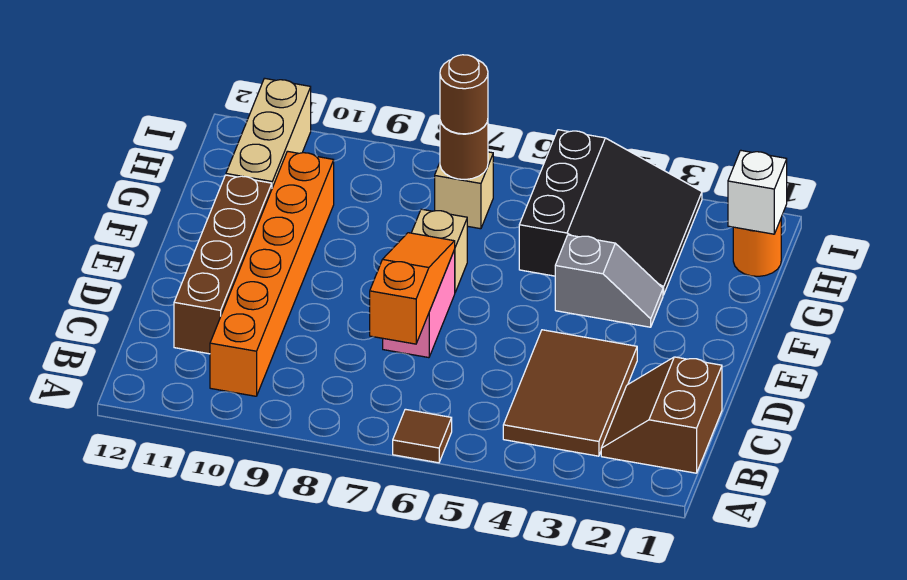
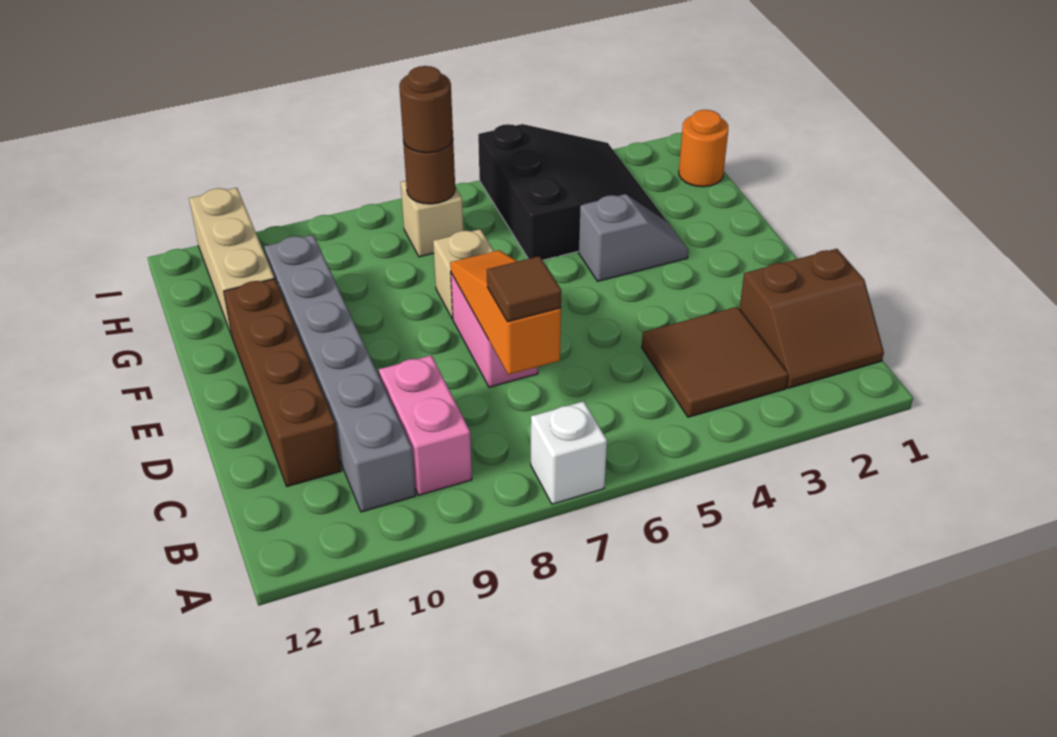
brown tile A6 level 1 -> brown tile C7 level 3
brown slope B1:C2 level 1 top 1 -> brown slope B1:C2 level 1 top C
brown tile B3:D4 level 1 -> brown tile B3:C4 level 1
none -> pink brick B9:C9 level 1
orange brick B10:G10 level 1 -> grey brick B10:G10 level 1
white brick H1 level 2 -> white brick A7 level 1

